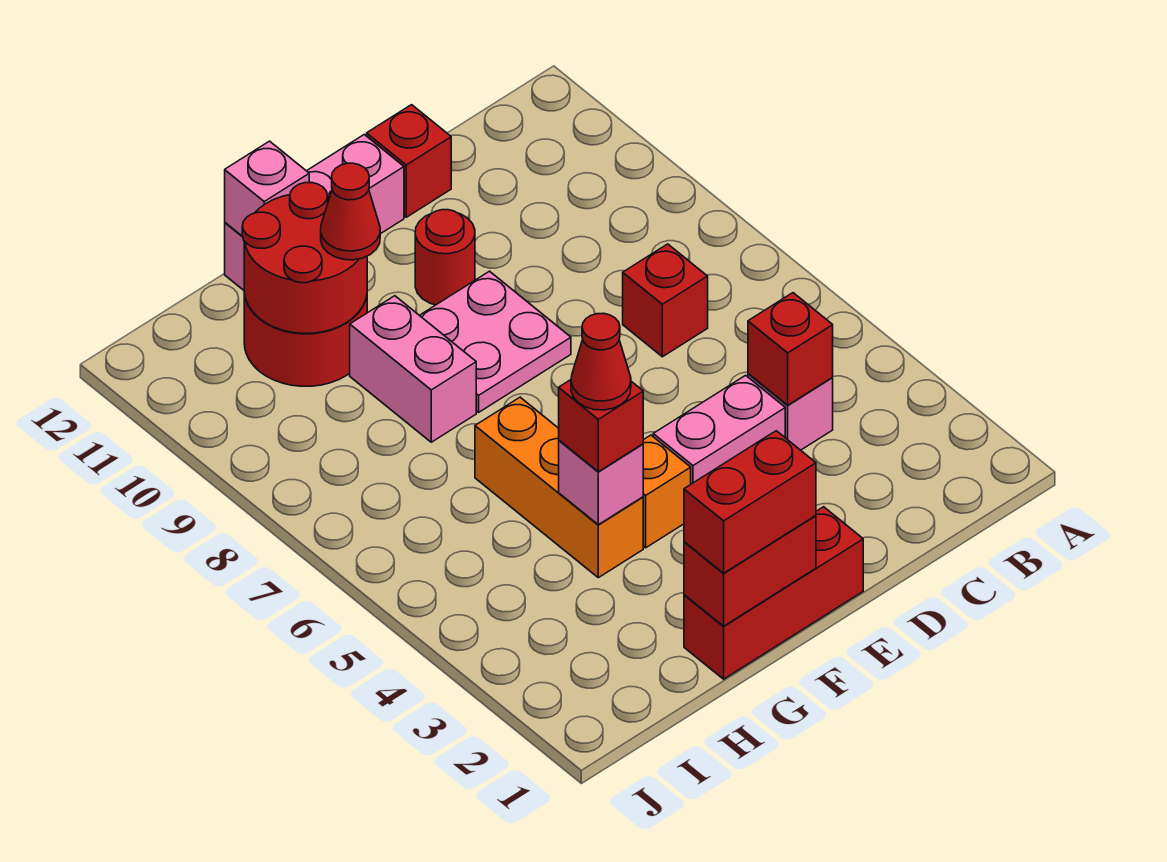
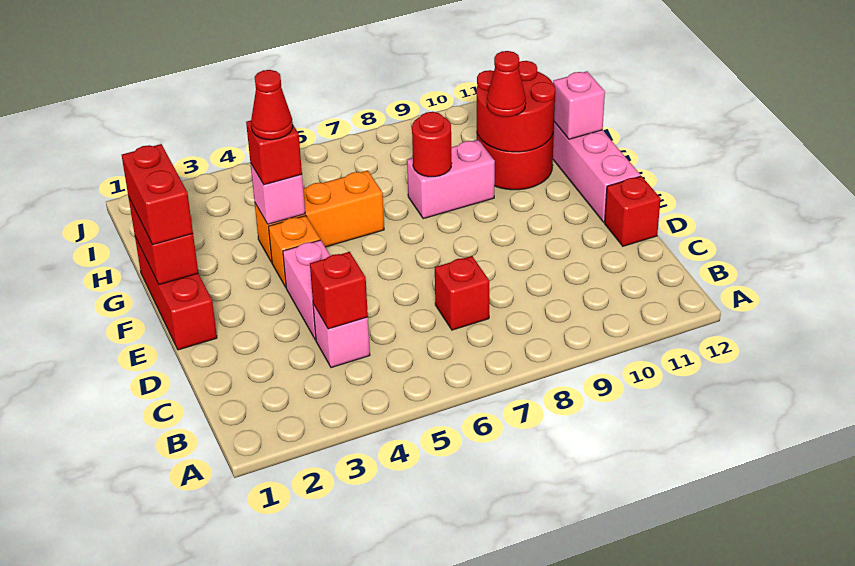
pink plate E8:F9 level 1 -> none
red round brick E10 level 1 -> red round brick G8 level 2

